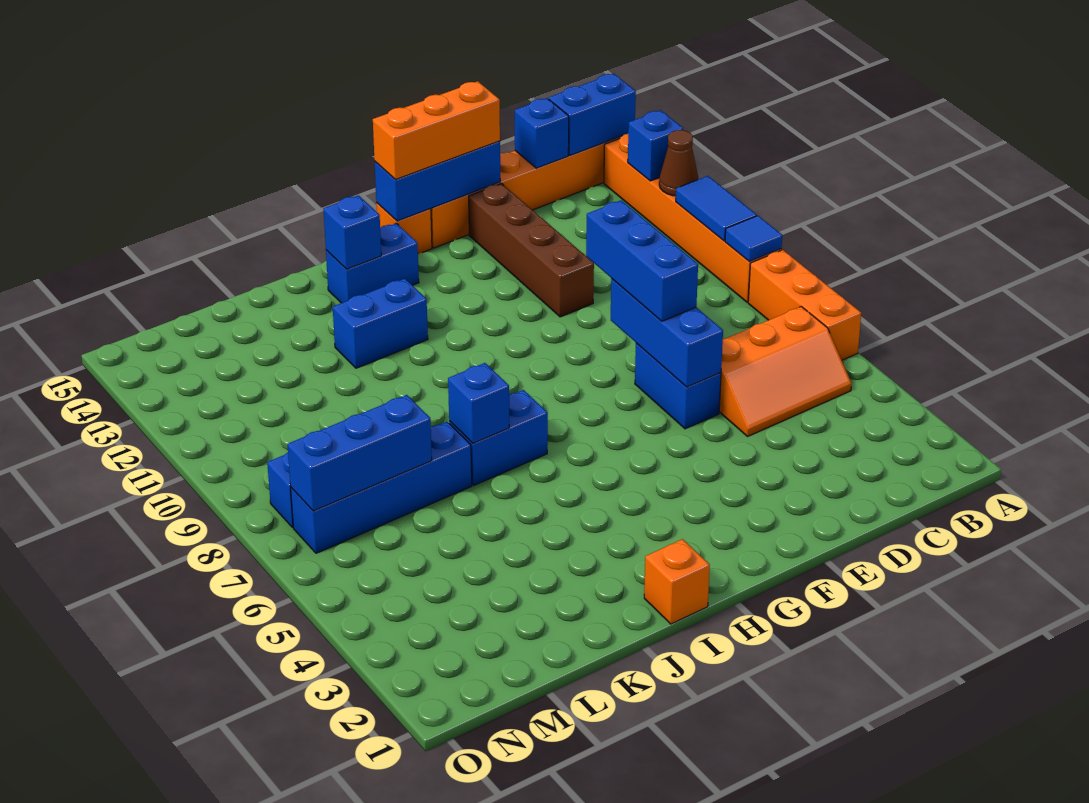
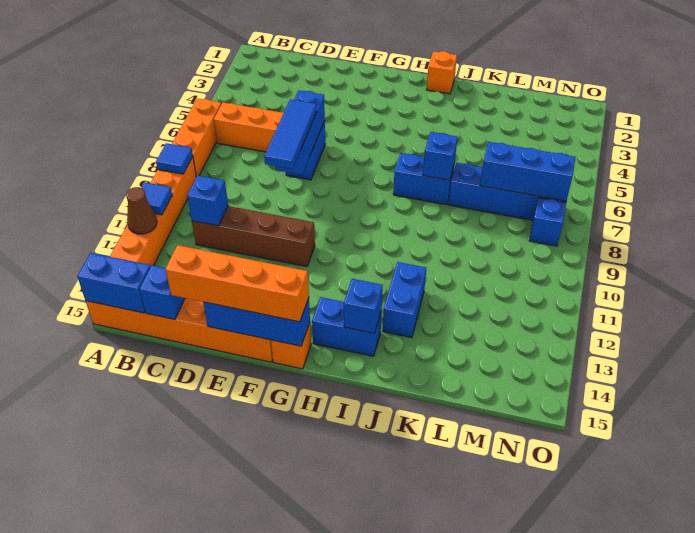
blue tile A10:A11 level 2 -> blue tile A11 level 2
blue brick A13 level 2 -> blue brick C11 level 2
blue brick E7:E9 level 3 -> blue tile E7:E9 level 3
brown brick E11:E14 level 1 -> brown brick C11:F11 level 1
orange brick E15:G15 level 3 -> orange brick D15:G15 level 3
blue brick I12:J12 level 1 -> blue brick J12:J13 level 1

